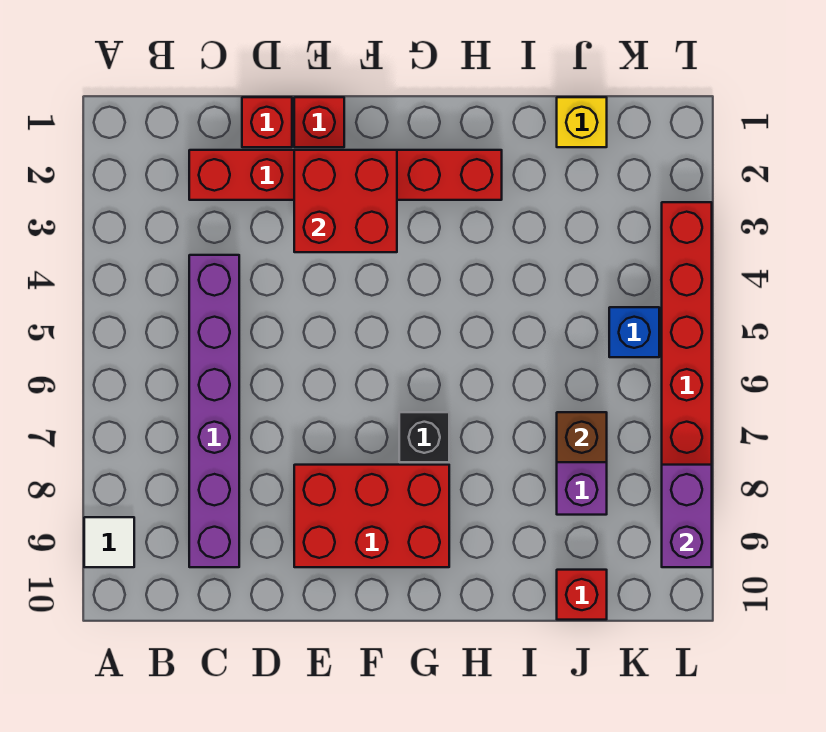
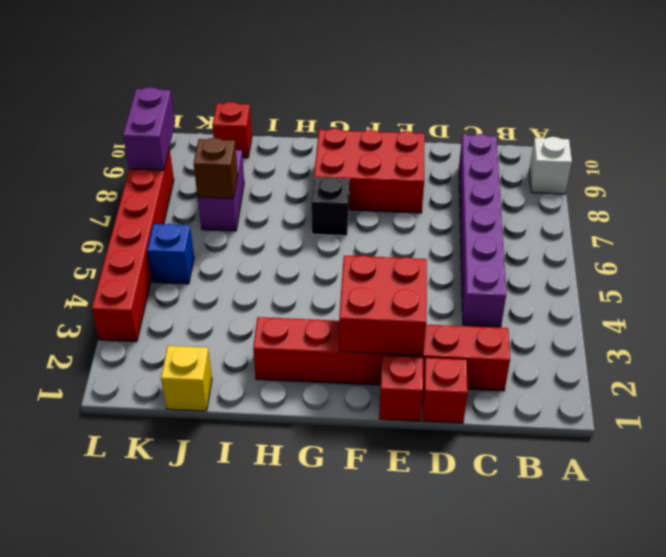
white tile A9 level 1 -> white brick A9 level 1

